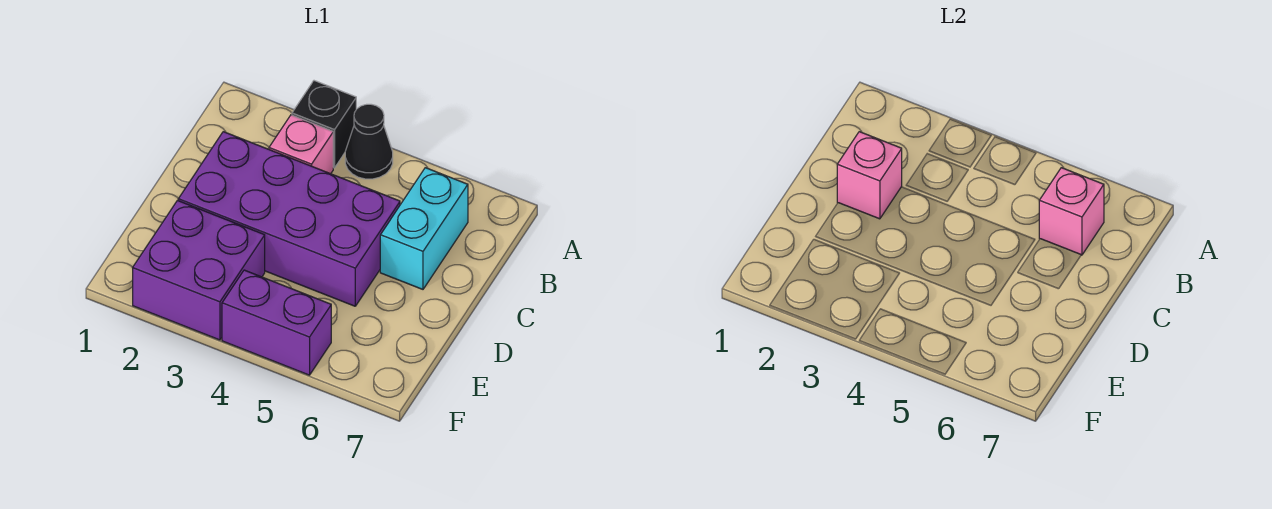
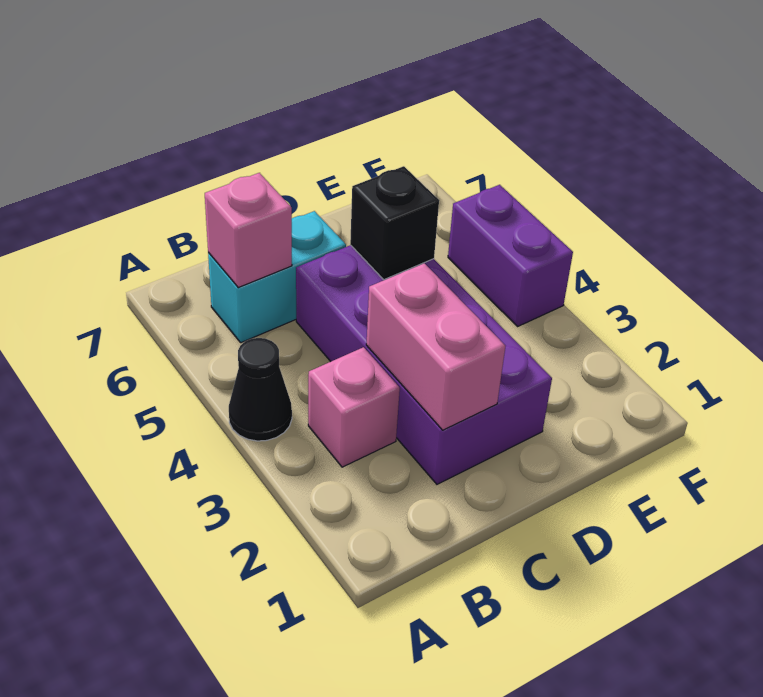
black brick A3 level 1 -> black brick D5 level 2
pink brick C2 level 2 -> pink brick C2:C3 level 2
purple brick E2:F3 level 1 -> none

